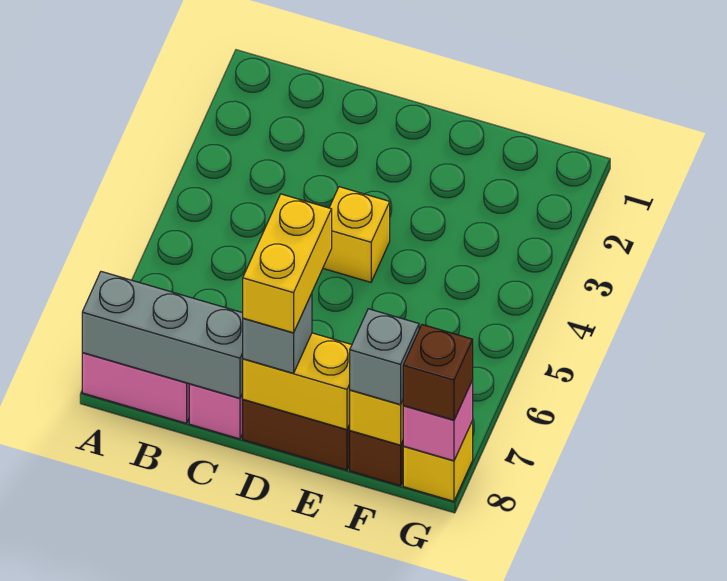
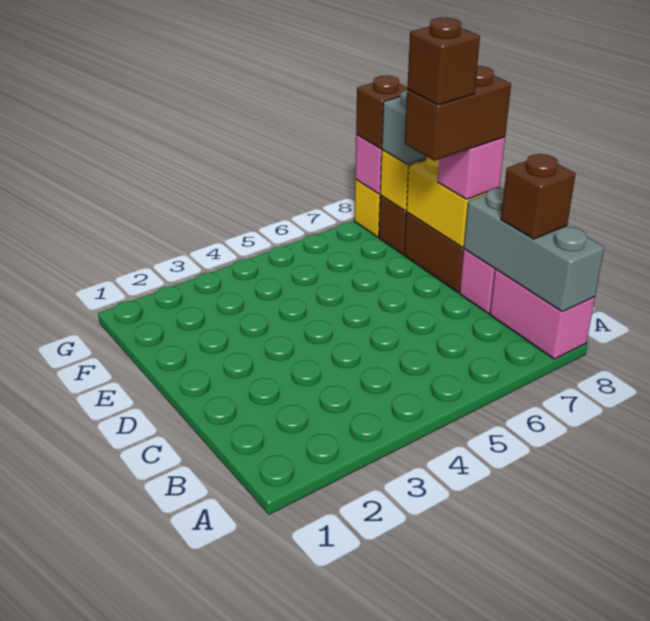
none -> brown brick B8 level 3
yellow brick D4 level 1 -> none
yellow brick D7:D8 level 4 -> brown brick D7:D8 level 4
none -> brown brick D7 level 5
grey brick D8 level 3 -> pink brick D8 level 3

